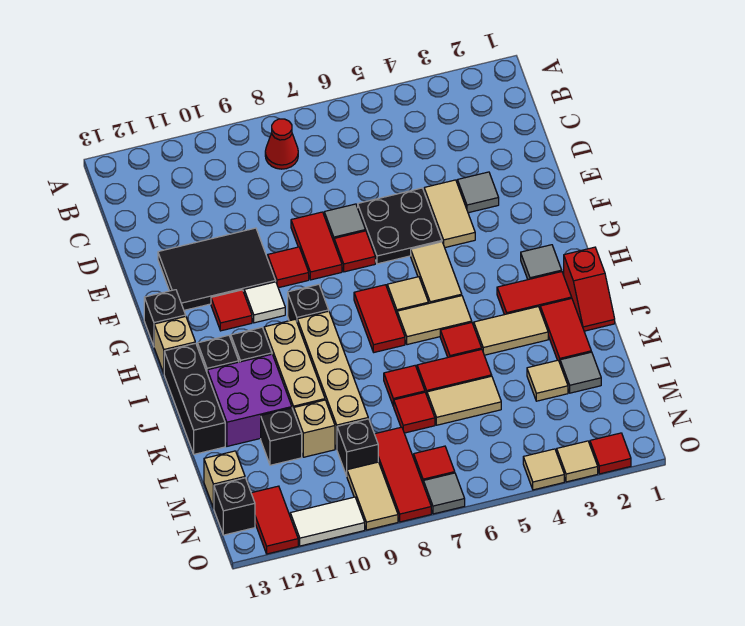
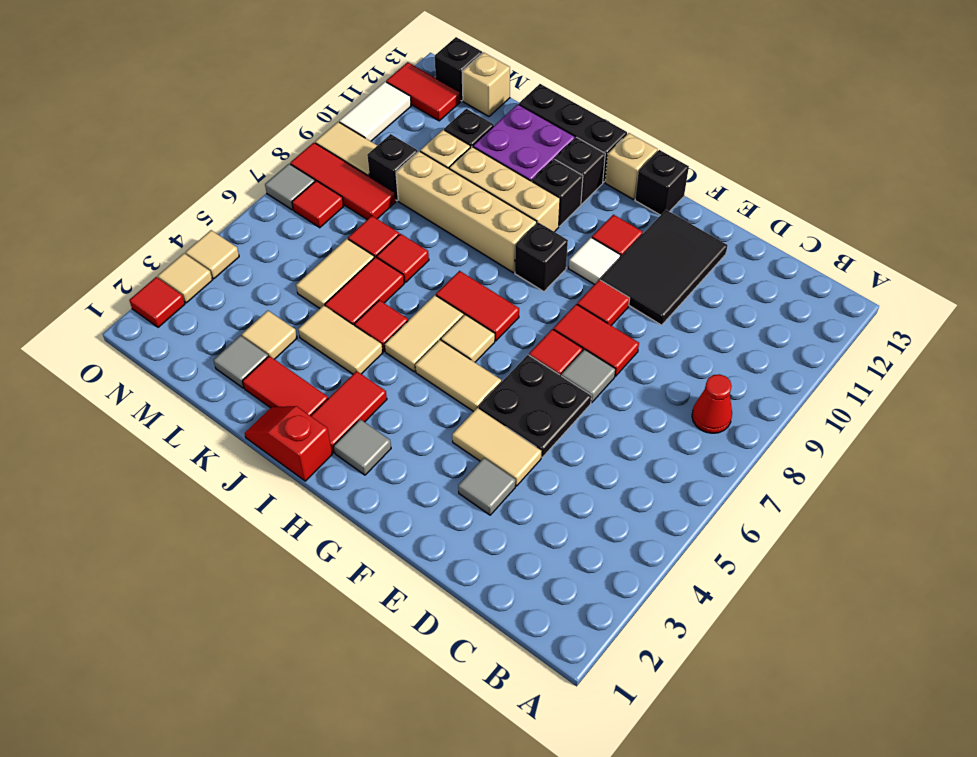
tan tile J3:J4 level 1 -> tan tile J4:K4 level 1

